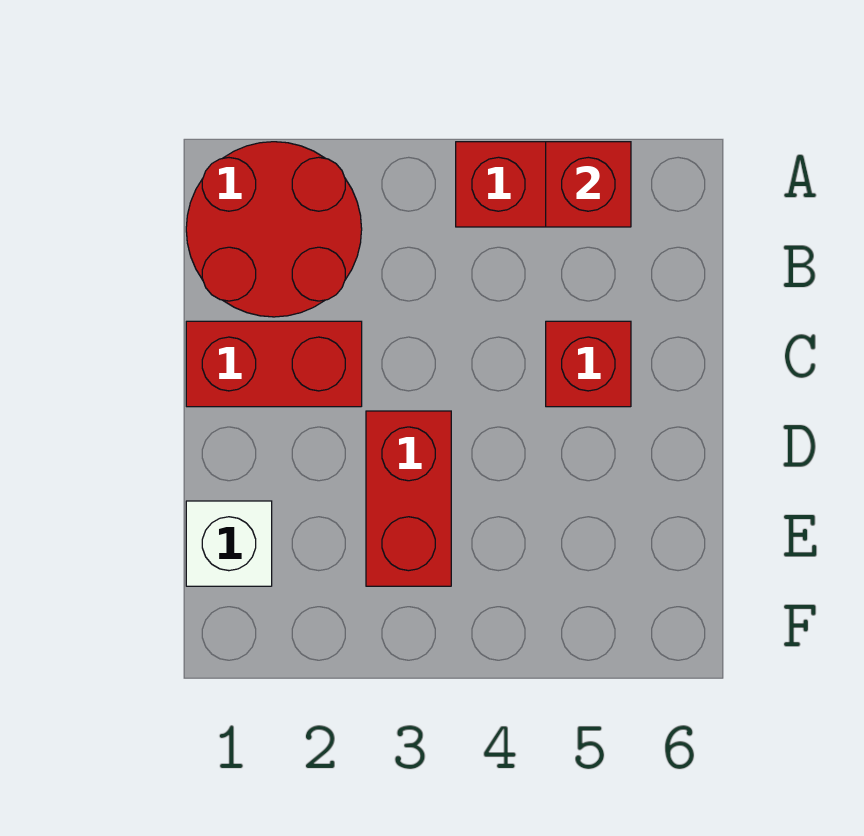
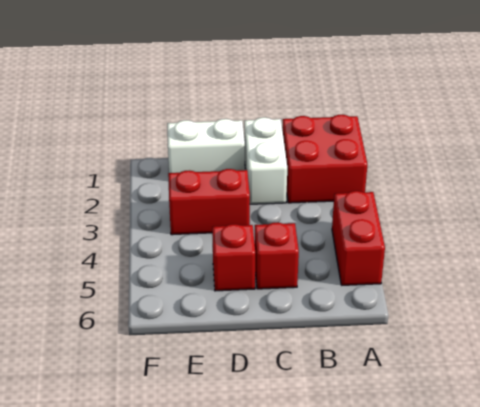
red round brick A1:B2 level 1 -> red brick A1:B2 level 1
red brick A5 level 2 -> red brick D5 level 1
red brick C1:C2 level 1 -> white brick C1:C2 level 1
white brick E1 level 1 -> white brick D1:E1 level 1

